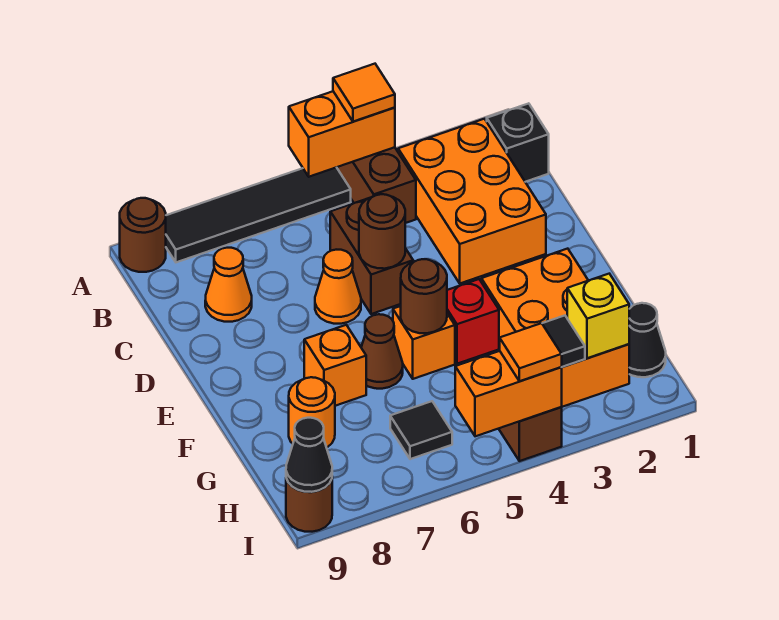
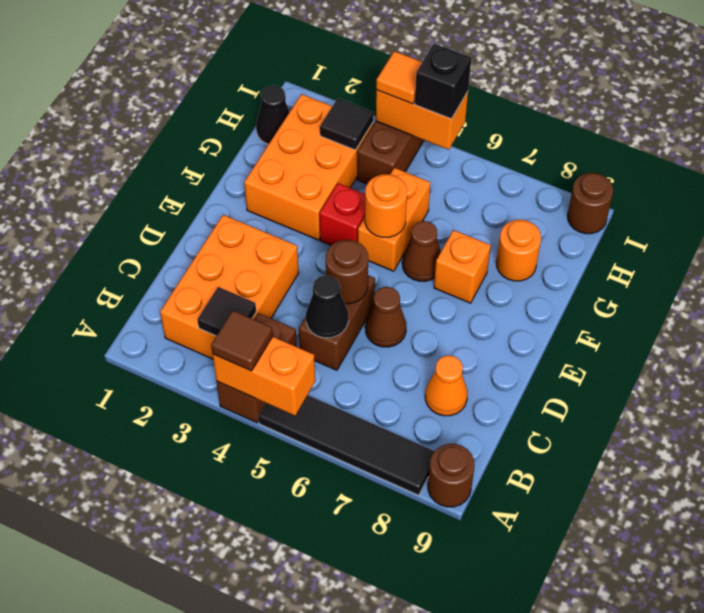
orange tile A4 level 3 -> brown tile A4 level 3
black brick B1 level 1 -> black brick I5 level 3
orange cone D6 level 1 -> brown cone D6 level 1
orange brick F5 level 1 -> orange brick F5:G5 level 1
brown round brick F5 level 2 -> orange round brick F5 level 2
yellow brick H2 level 2 -> none
black tile H6 level 1 -> black tile B3 level 2
black cone I9 level 2 -> black cone C5 level 2

